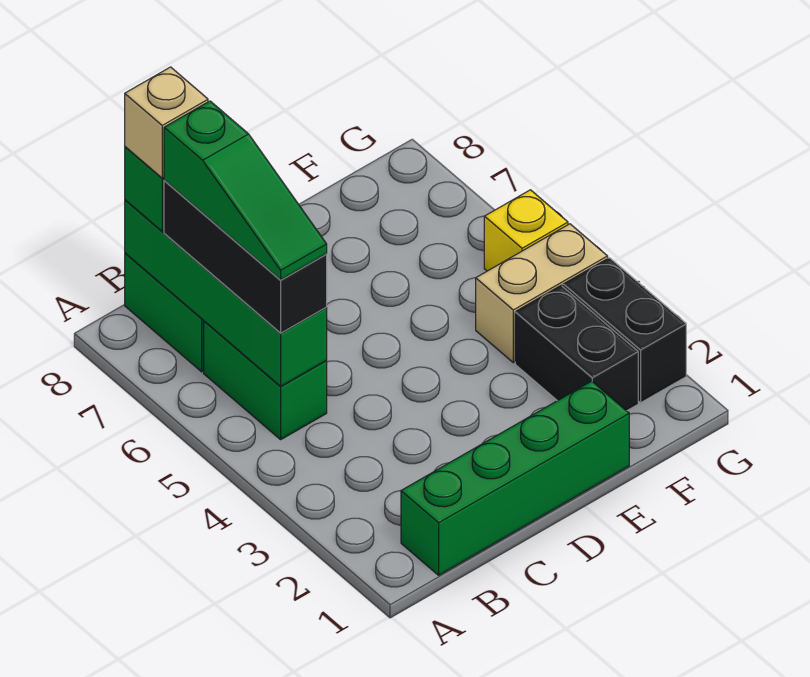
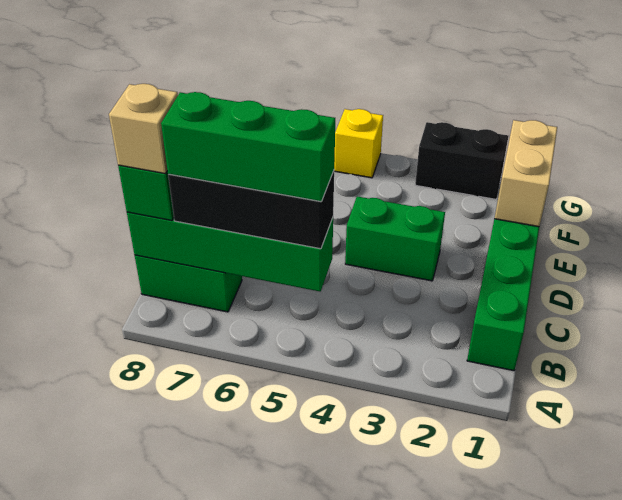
green brick B5:B6 level 1 -> green brick D3:D4 level 1
green slope B5:B7 level 4 top 7 -> green brick B5:B7 level 4
black brick F2:F3 level 1 -> none
tan brick F4:G4 level 1 -> tan brick E1:F1 level 2

